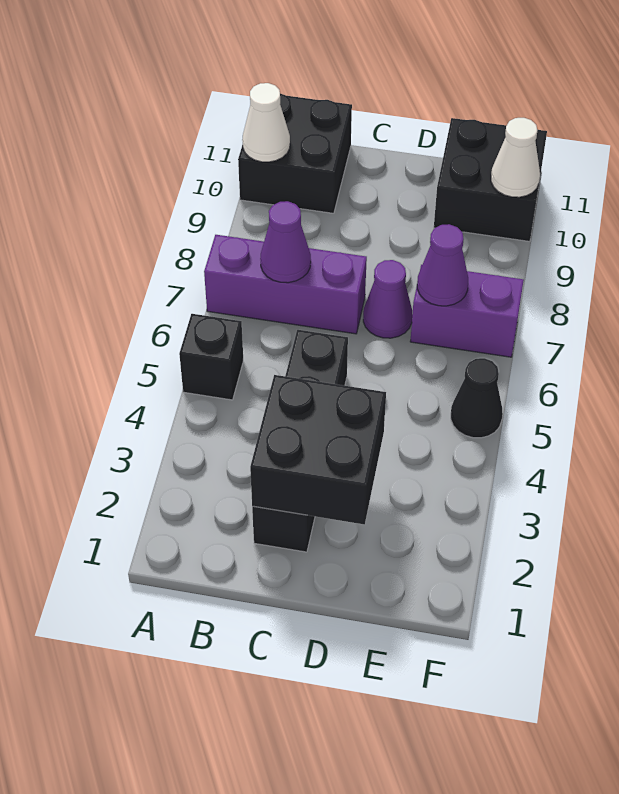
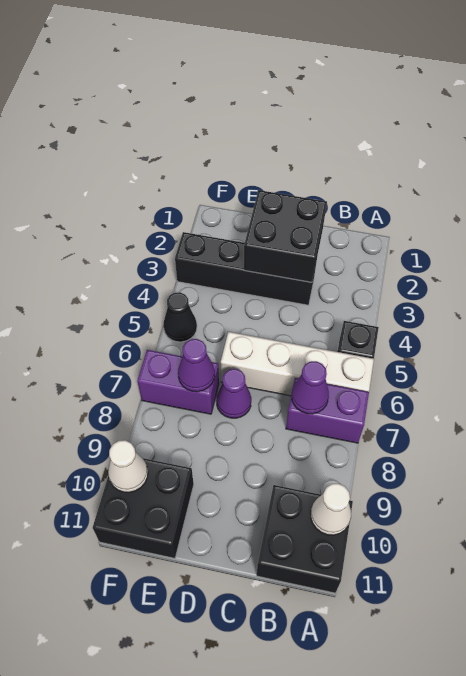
none -> white brick A6:D6 level 1
purple brick A7:C7 level 1 -> purple brick A7:B7 level 1
black brick C2:C5 level 1 -> black brick C3:F3 level 1

